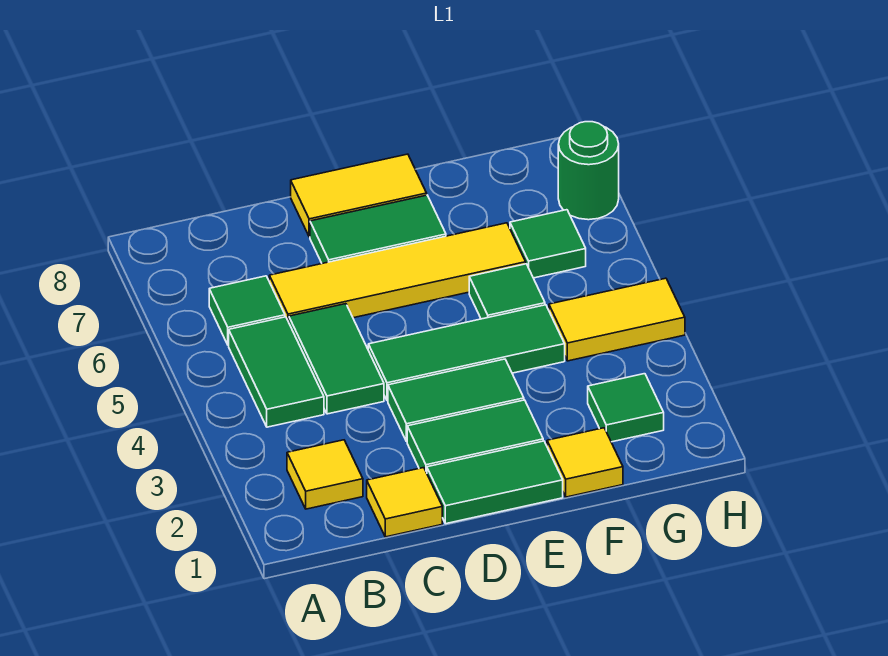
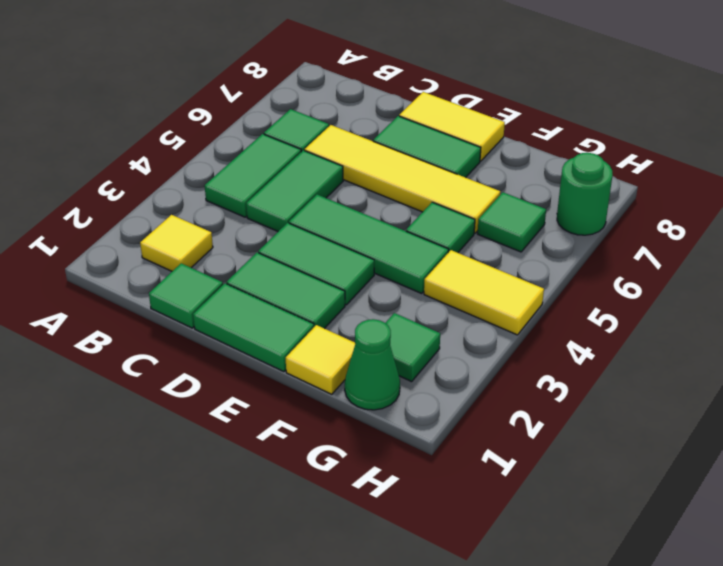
yellow tile C1 level 1 -> green tile C1 level 1
none -> green cone G1 level 1

